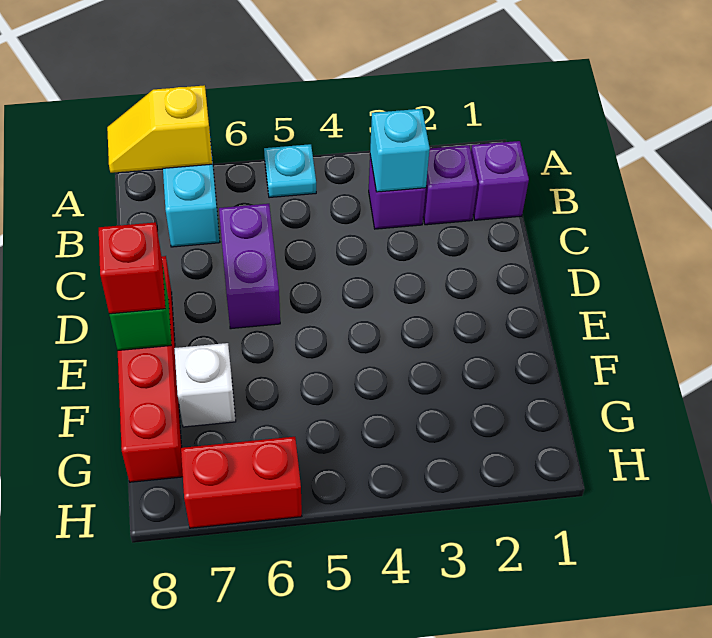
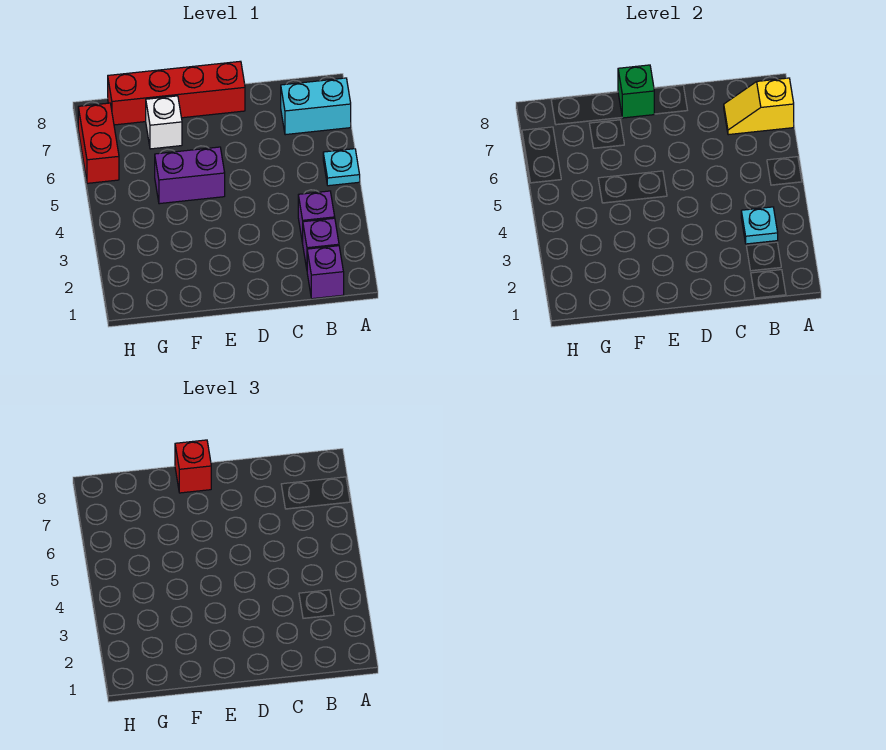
yellow slope A7:A8 level 2 top 7 -> yellow slope A7:B7 level 2 top A
cyan brick B3 level 2 -> cyan plate B3 level 2
purple brick C6:D6 level 1 -> purple brick E5:F5 level 1

